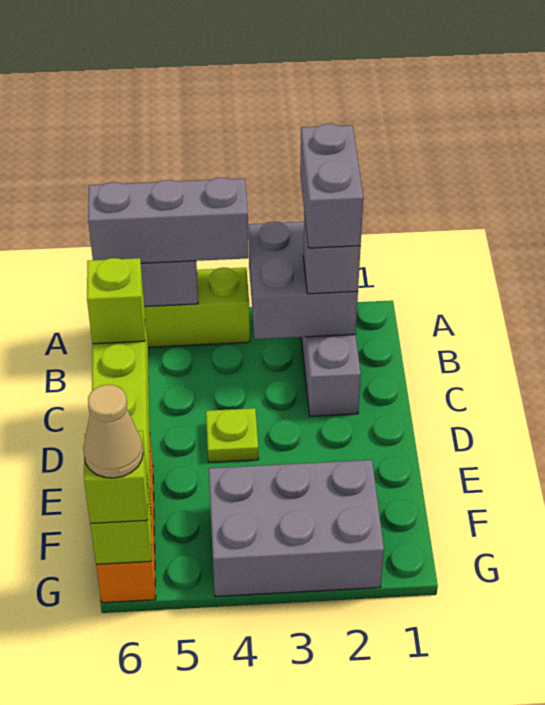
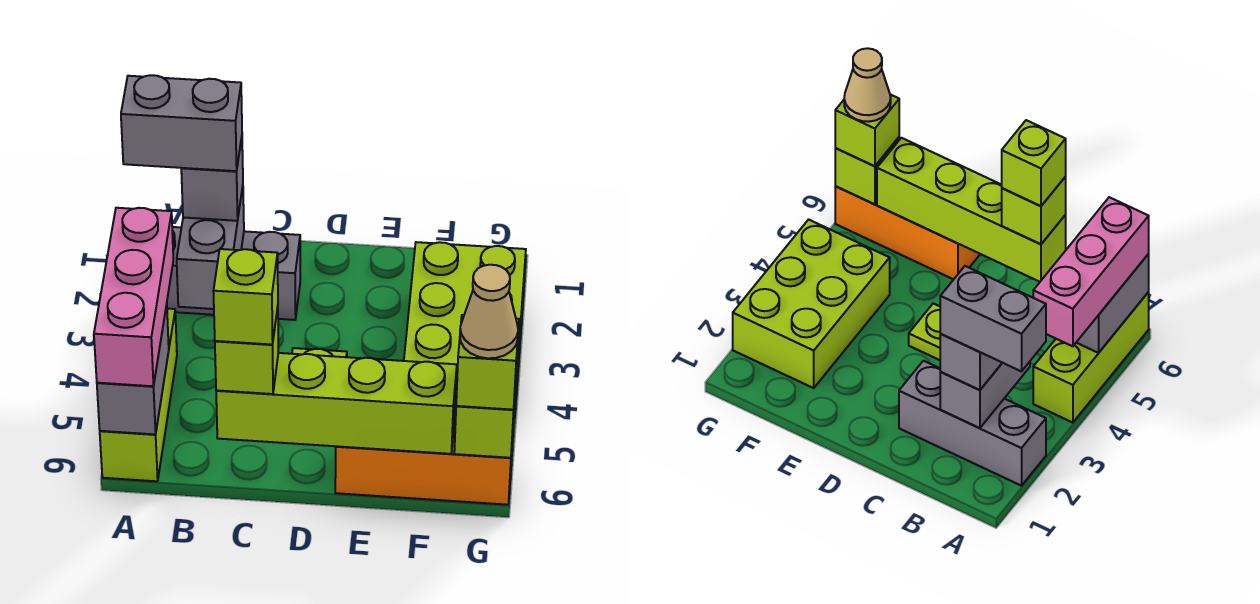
grey brick A2:B3 level 2 -> grey brick B2:B3 level 2
grey brick A4:A6 level 3 -> pink brick A4:A6 level 3
none -> lime brick C6 level 4
grey brick F2:G4 level 1 -> lime brick F2:G4 level 1

